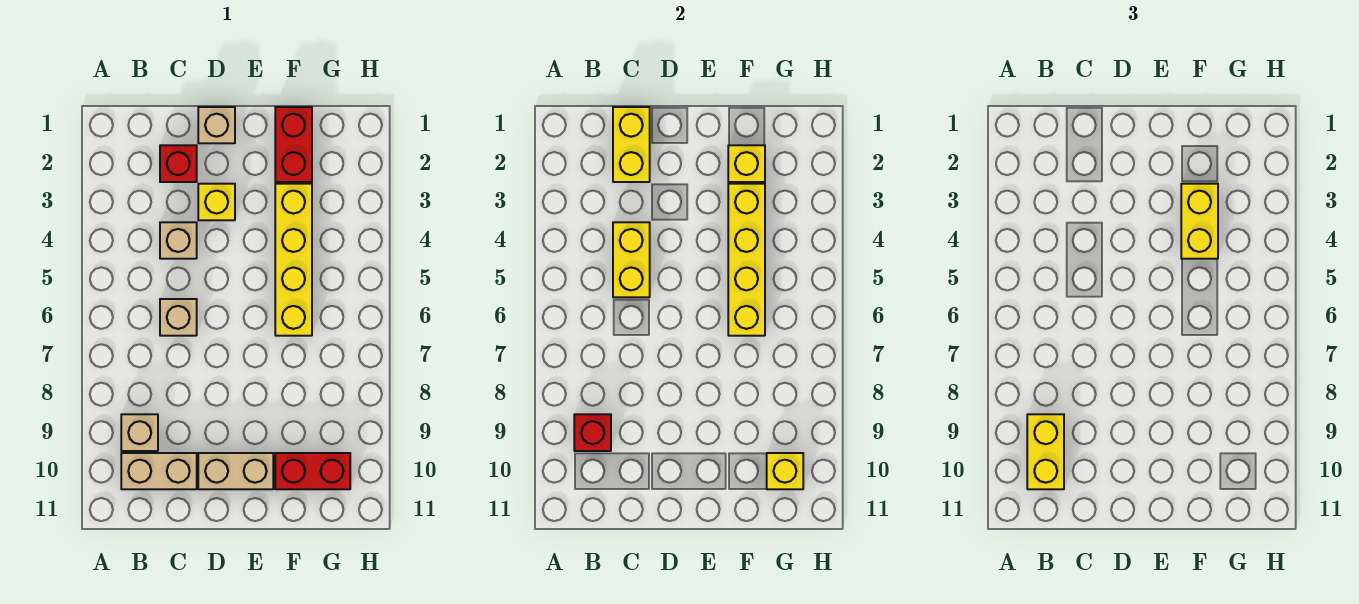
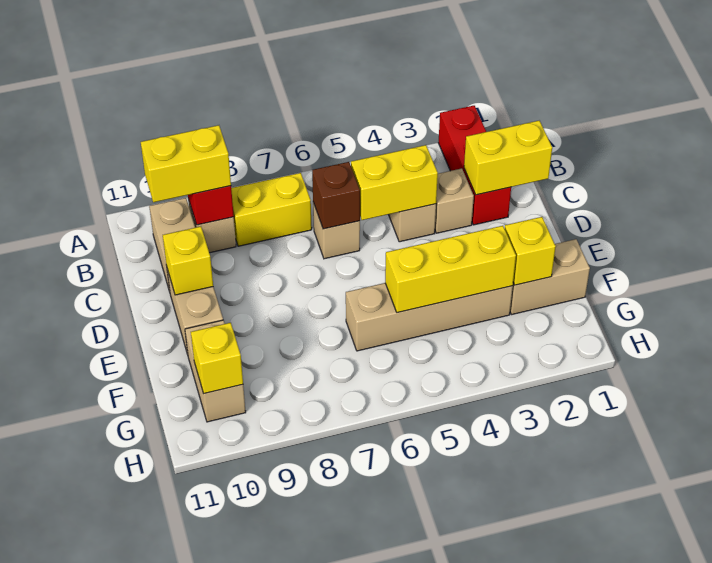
red brick C2 level 1 -> red brick A2:C2 level 1
none -> brown brick C6 level 2
tan brick D1 level 1 -> tan brick C3 level 1
yellow brick D3 level 1 -> yellow brick D10 level 2
red brick F1:F2 level 1 -> tan brick F1:F2 level 1
yellow brick F3:F6 level 1 -> tan brick F3:F6 level 1
yellow brick F3:F6 level 2 -> yellow brick F3:F5 level 2
yellow brick F3:F4 level 3 -> yellow brick B7:B8 level 1
red brick F10:G10 level 1 -> tan brick F10:G10 level 1

